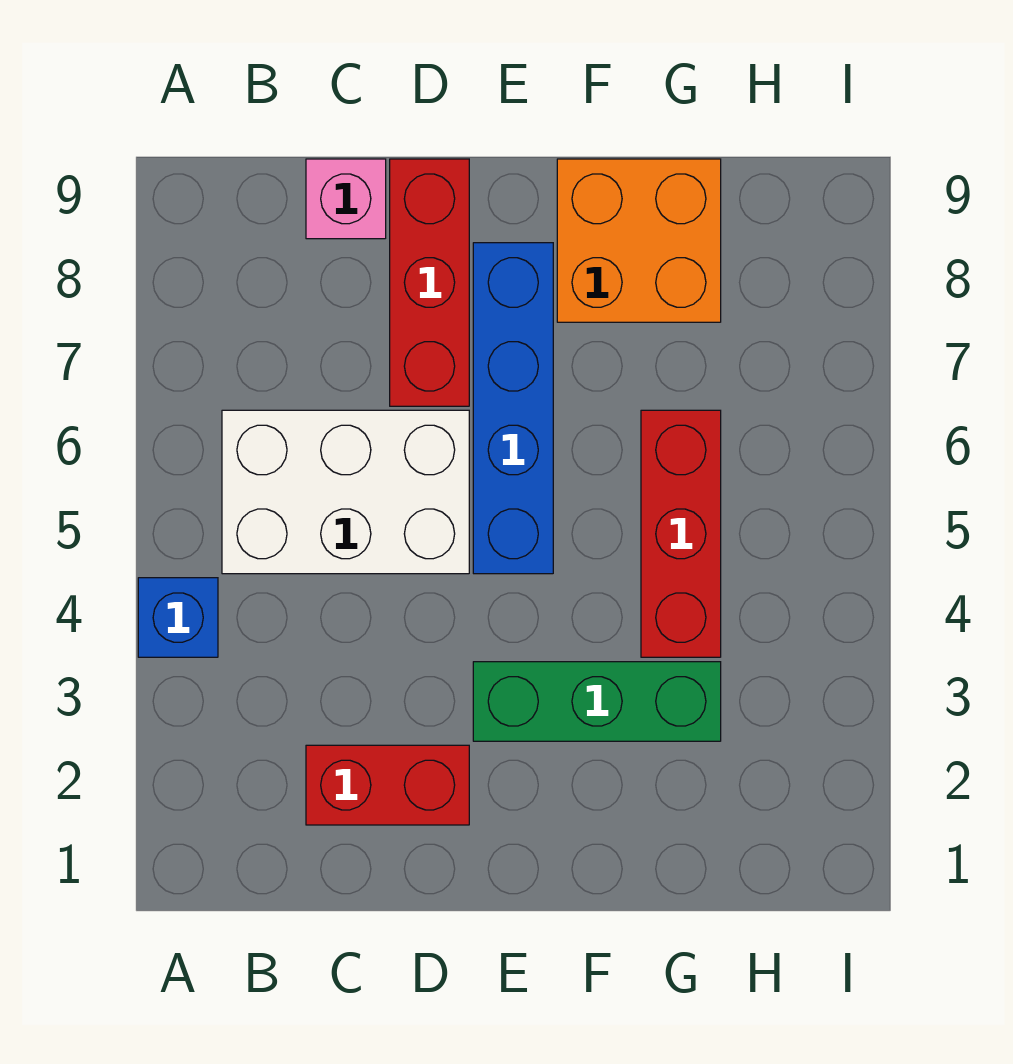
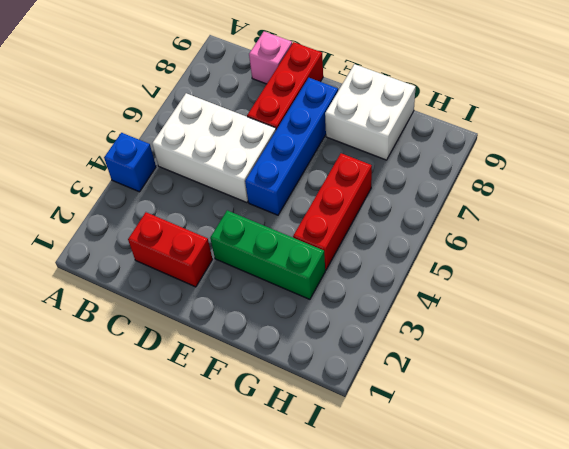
orange brick F8:G9 level 1 -> white brick F8:G9 level 1

